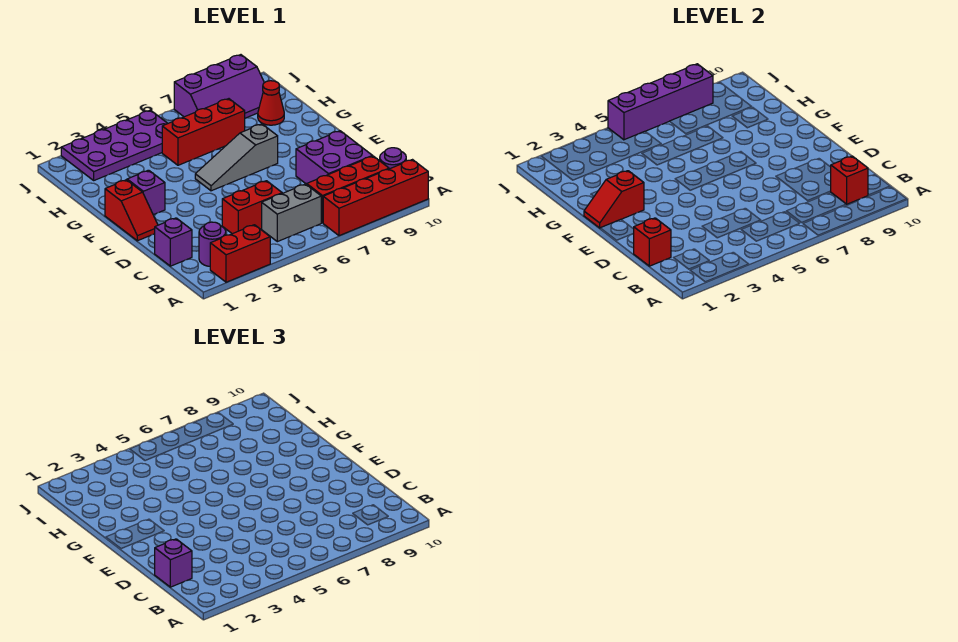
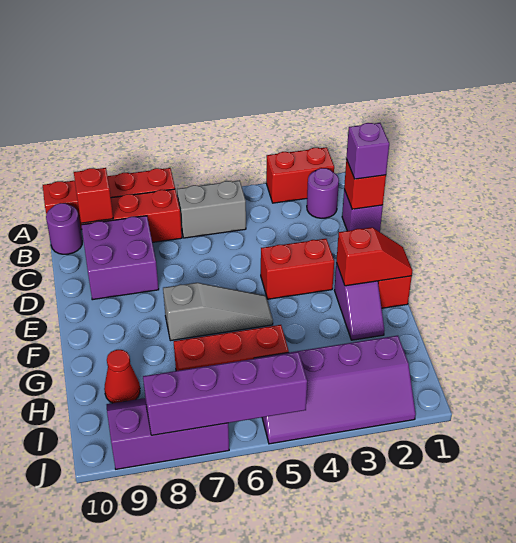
red brick C4:C5 level 1 -> red brick E3:E4 level 1
purple plate I2:J5 level 1 -> purple slope I2:J5 level 1 top I

